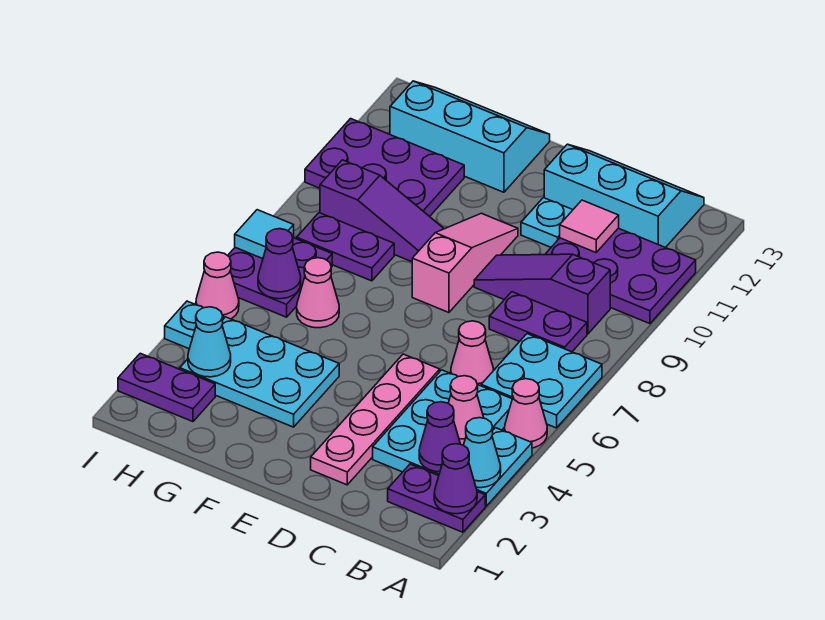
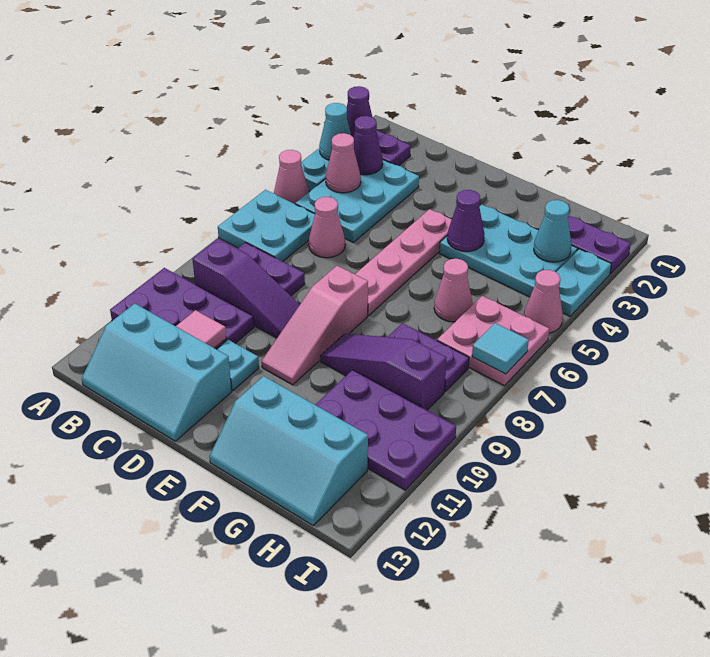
pink plate D2:D5 level 1 -> pink plate E4:E7 level 1
purple plate H6:I7 level 1 -> pink plate H6:I7 level 1
purple cone H6 level 2 -> purple cone F4 level 2
cyan plate I4 level 1 -> cyan plate I3:I4 level 1

